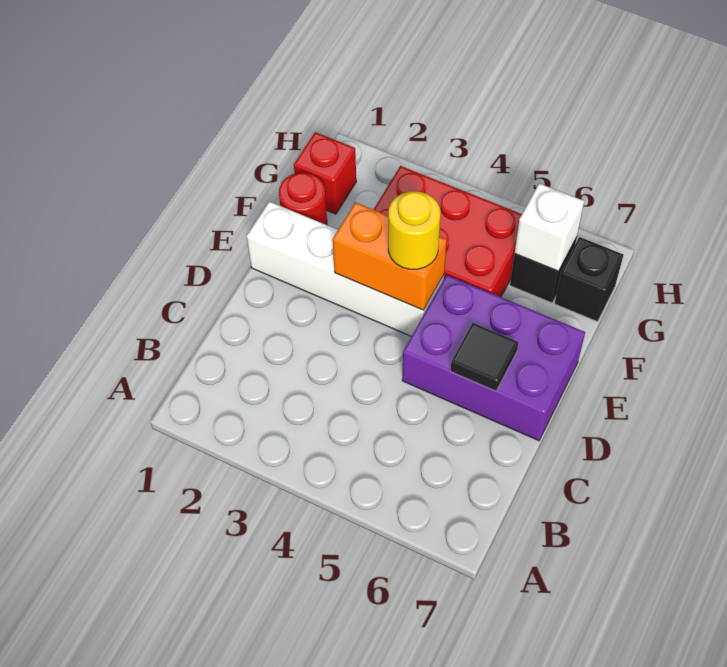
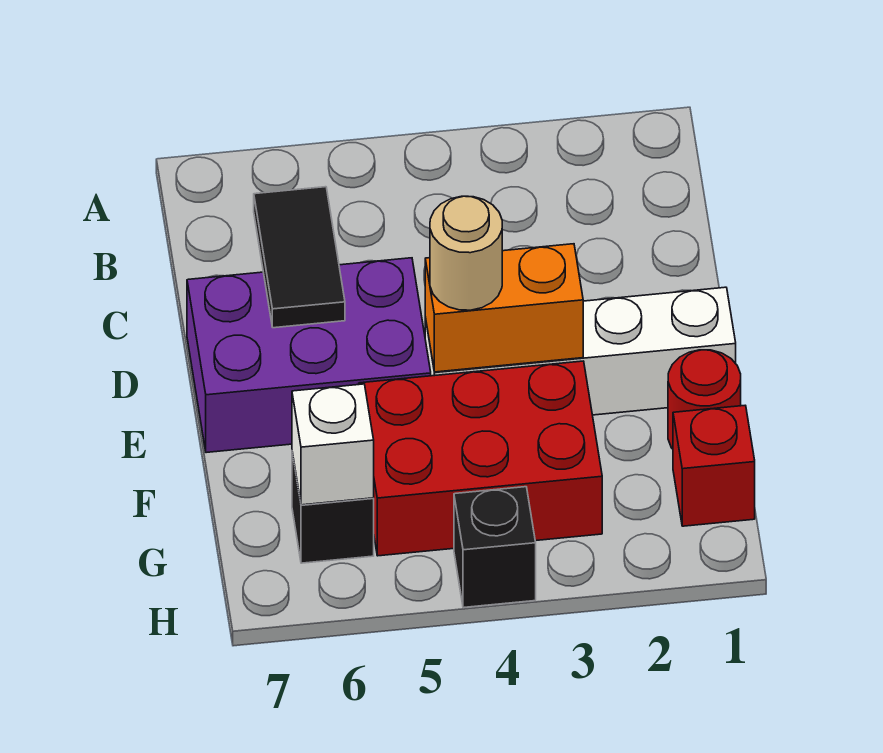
black tile D6 level 2 -> black tile C6:D6 level 2
yellow round brick E4 level 3 -> tan round brick E4 level 3
black brick G7 level 1 -> black brick H4 level 1

